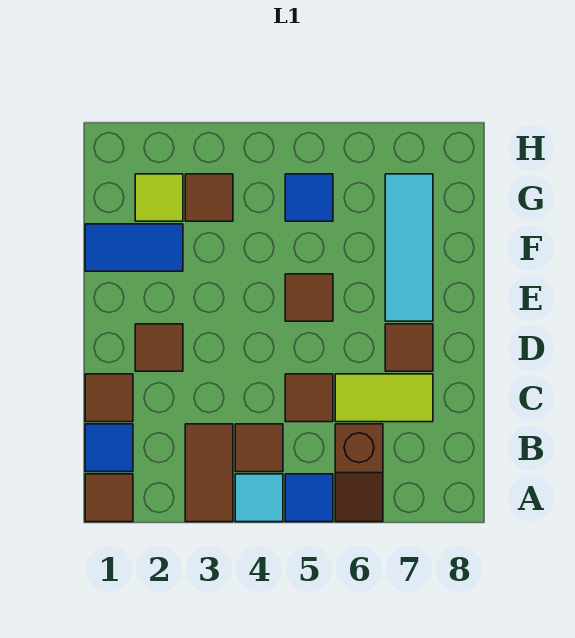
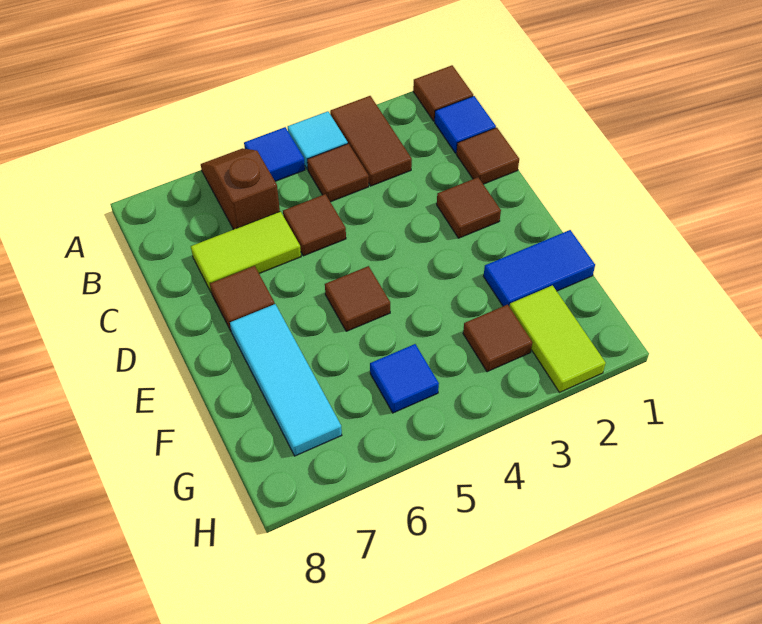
lime tile G2 level 1 -> lime tile G2:H2 level 1

